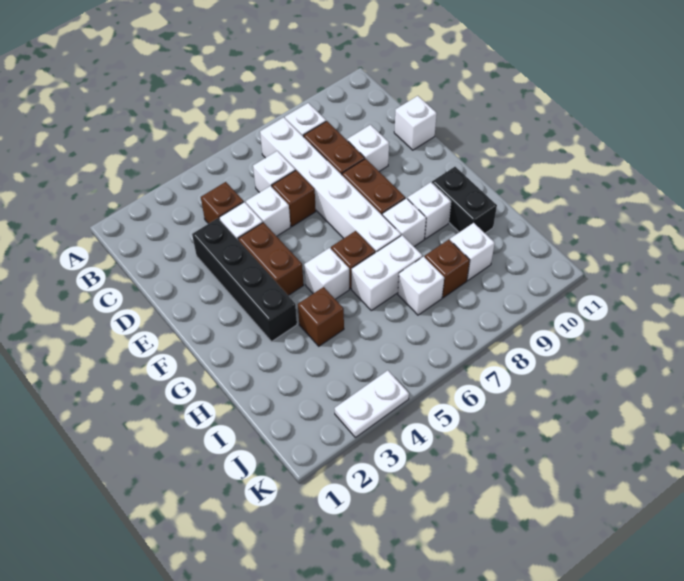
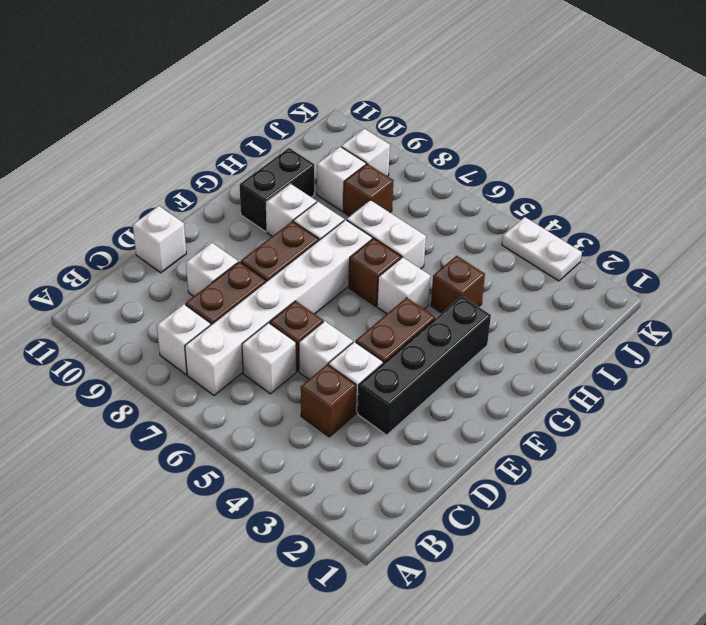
white brick I7 level 1 -> white brick J9 level 1

